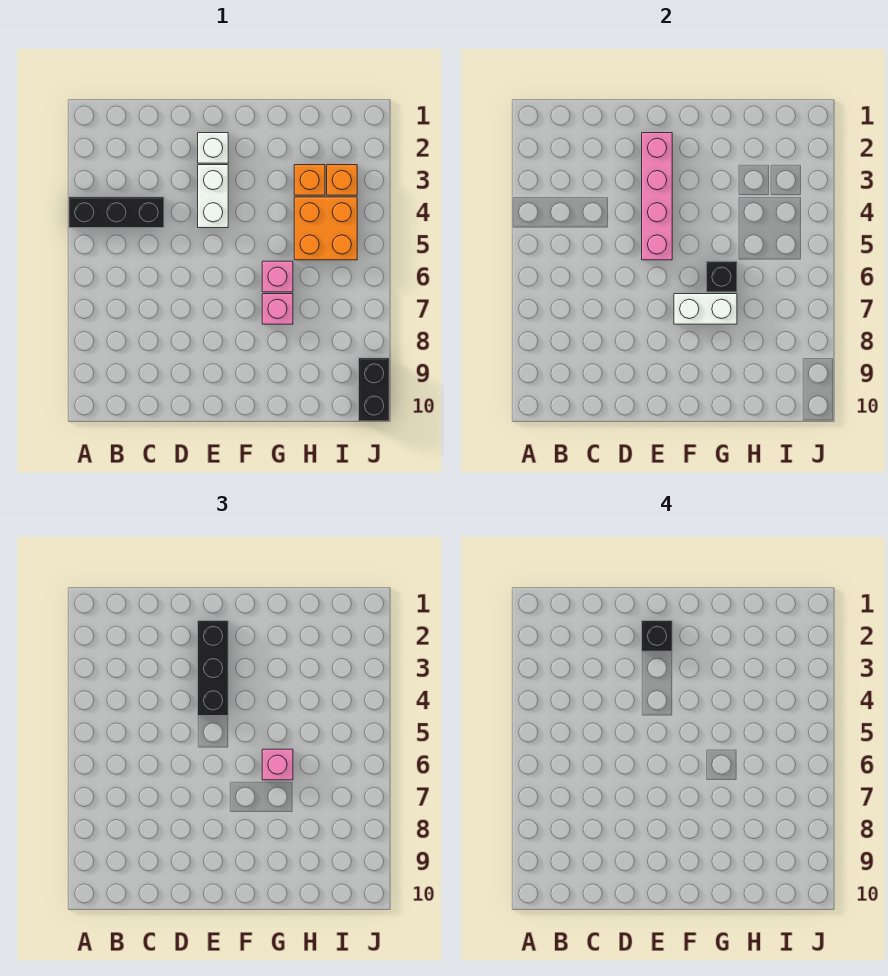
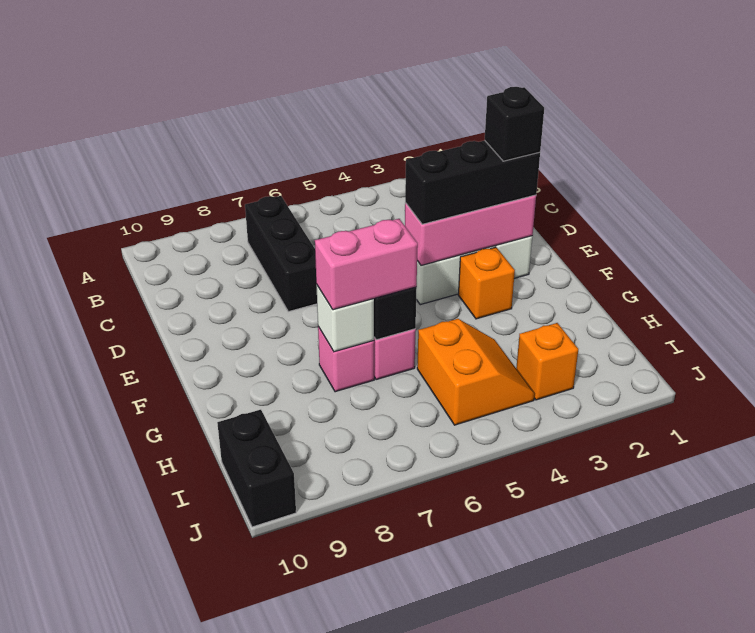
black brick A4:C4 level 1 -> black brick B7:D7 level 1
pink brick E2:E5 level 2 -> pink brick E2:E4 level 2
white brick F7:G7 level 2 -> white brick G7 level 2
pink brick G6 level 3 -> pink brick G6:G7 level 3
orange brick H3 level 1 -> orange brick F3 level 1
orange brick H4:I5 level 1 -> orange slope H4:I5 level 1 top 5
black brick J9:J10 level 1 -> black brick I10:J10 level 1

